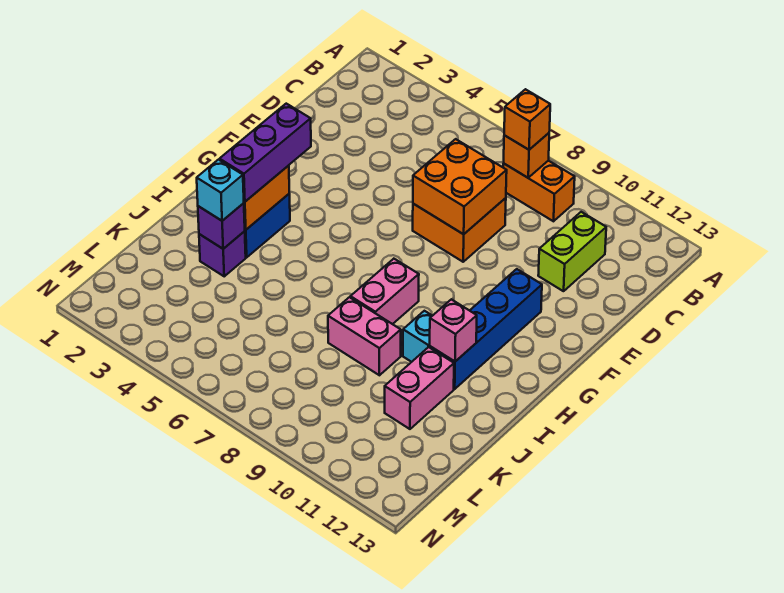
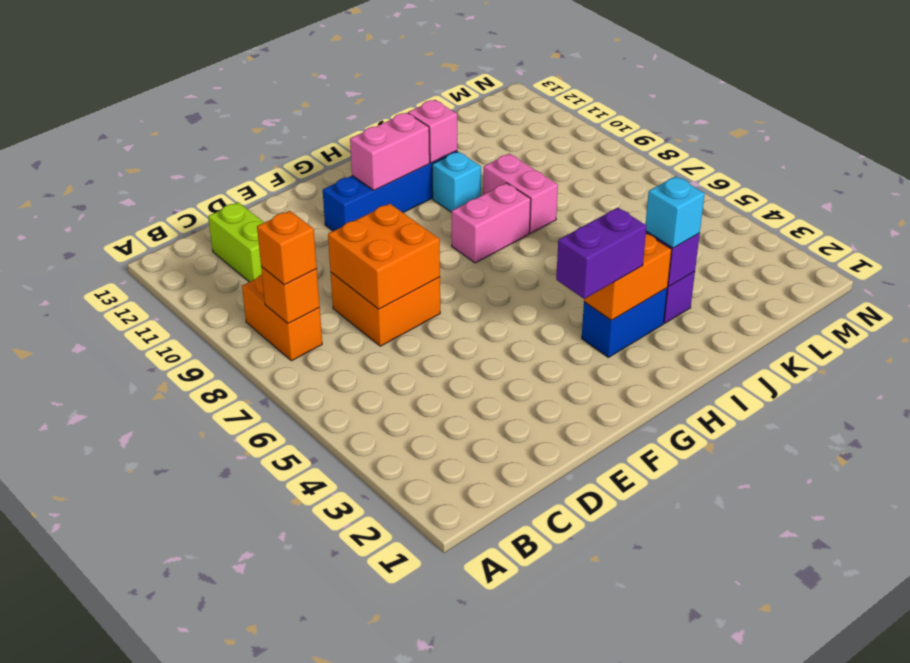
lime brick C11:D11 level 1 -> lime brick C11:C12 level 1
purple brick G3:I3 level 3 -> purple brick G3:H3 level 3
pink brick J11:K11 level 1 -> pink brick G11:H11 level 2

